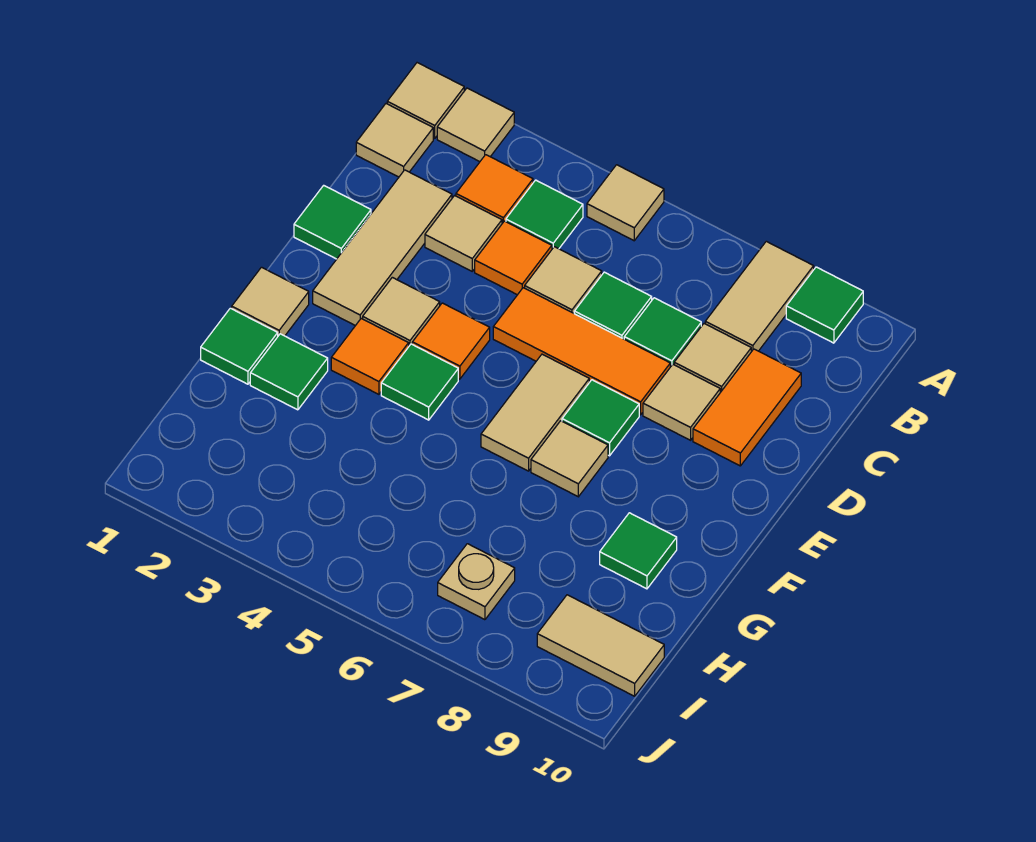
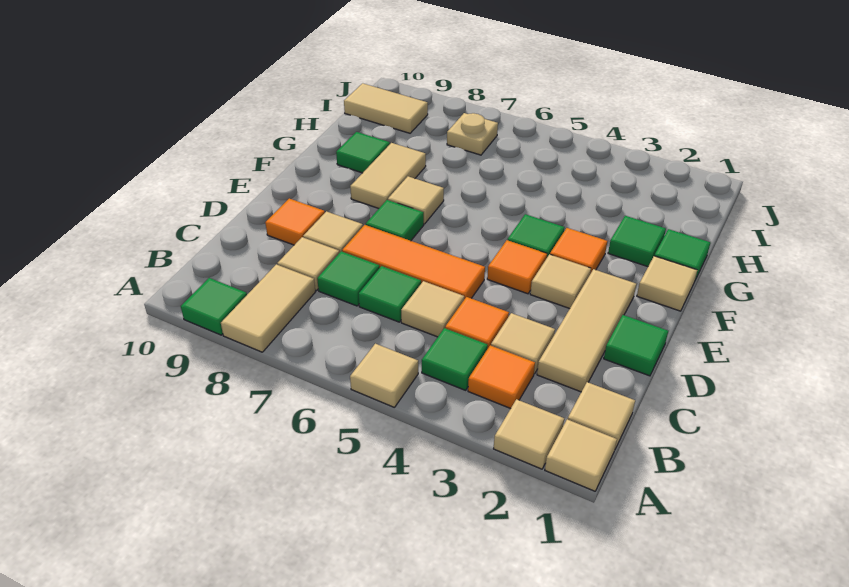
orange tile C9:D9 level 1 -> orange tile D9 level 1
tan tile E6:F6 level 1 -> tan tile F8:G8 level 1

